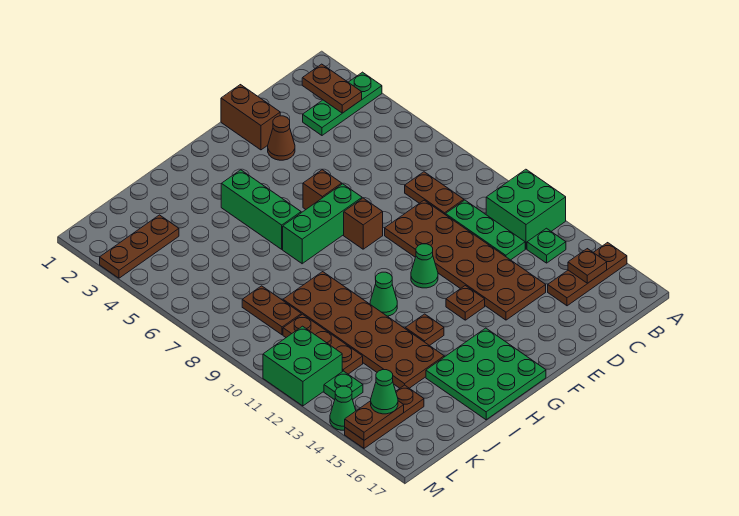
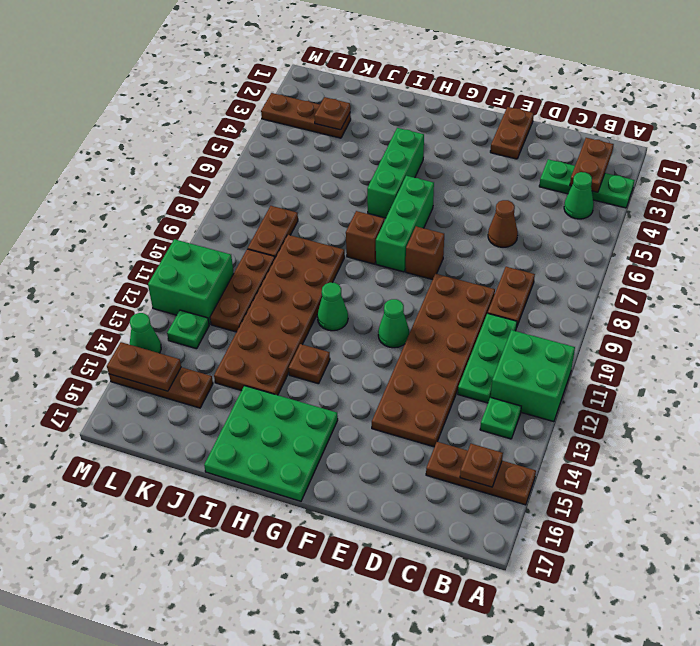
brown brick E1:E2 level 1 -> brown plate E1:E2 level 1
brown cone E3 level 1 -> brown cone D6 level 1
brown brick F6 level 1 -> brown brick H8 level 1
green brick F7:H7 level 1 -> green brick G6:G8 level 1
brown plate F13 level 1 -> brown plate K3 level 2
green cone L15 level 3 -> green cone B4 level 1

